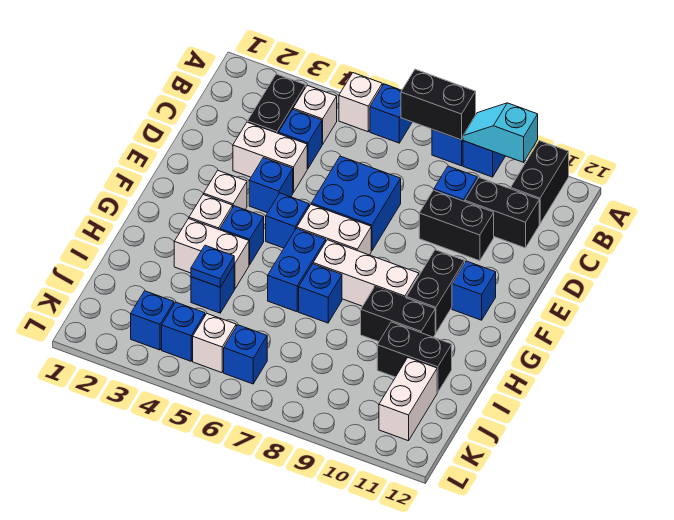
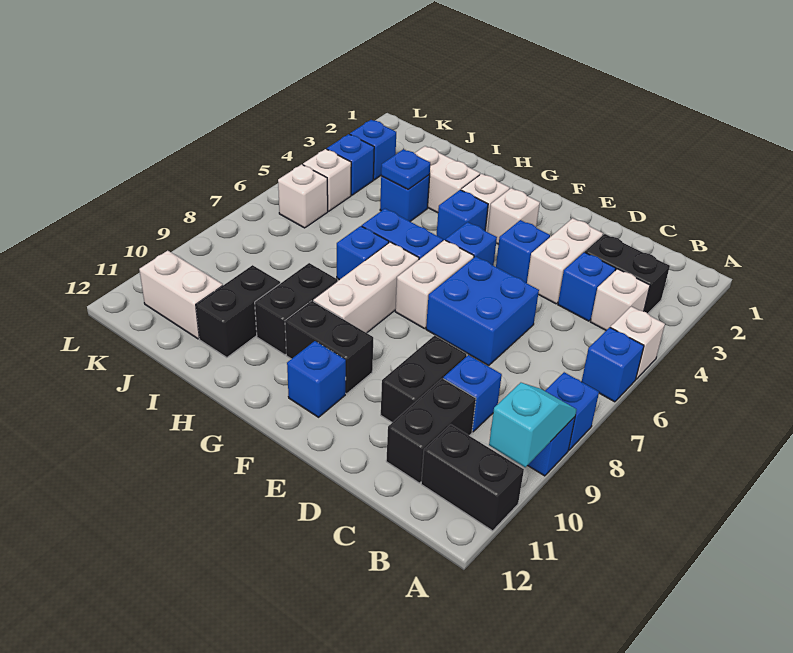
black brick A7:A8 level 2 -> none
white brick H3:H4 level 1 -> white brick H3:I3 level 1
blue brick K6 level 1 -> white brick K6 level 1

